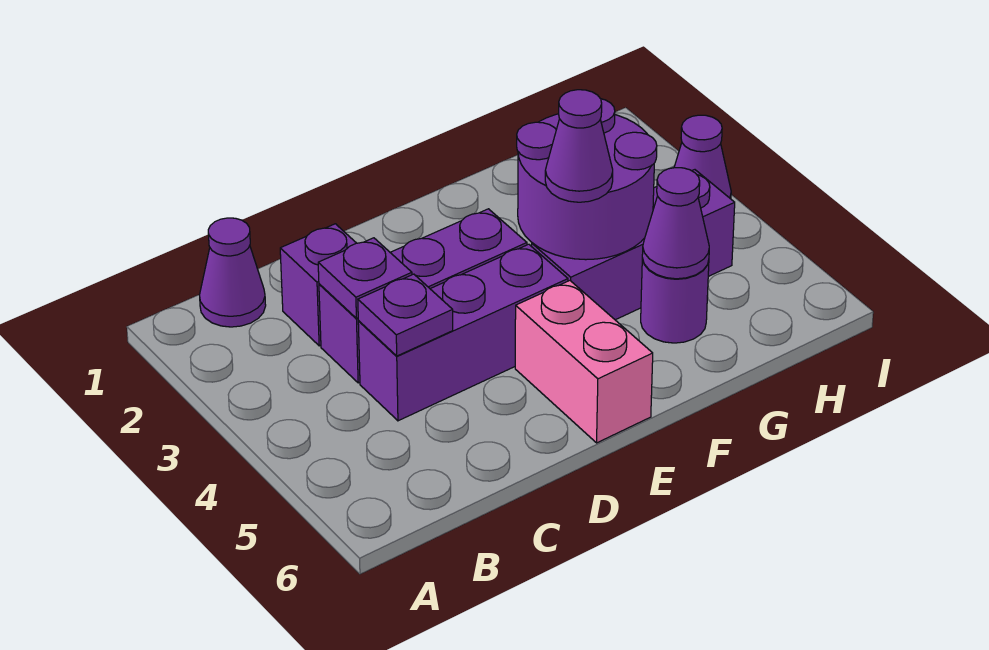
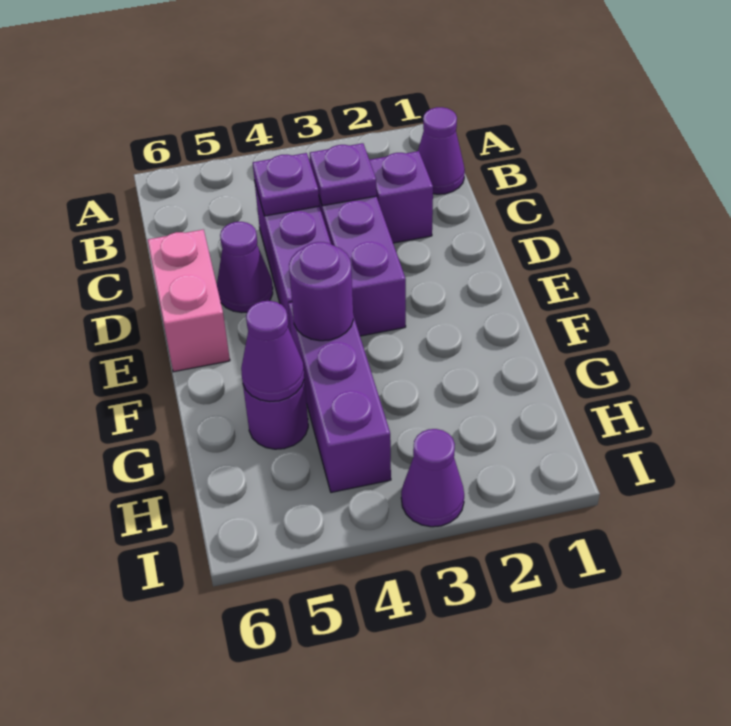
pink brick E5:E6 level 1 -> pink brick D6:E6 level 1
purple round brick F3:G4 level 2 -> purple round brick F4 level 2
purple cone F4 level 3 -> purple cone D5 level 1

